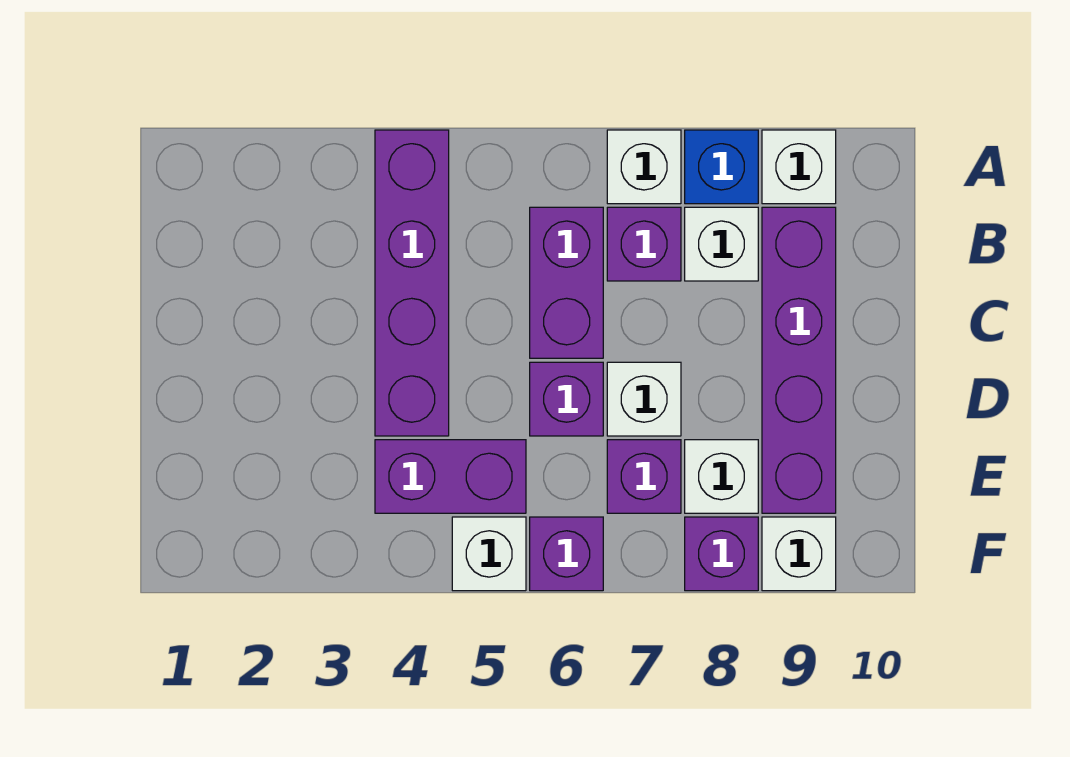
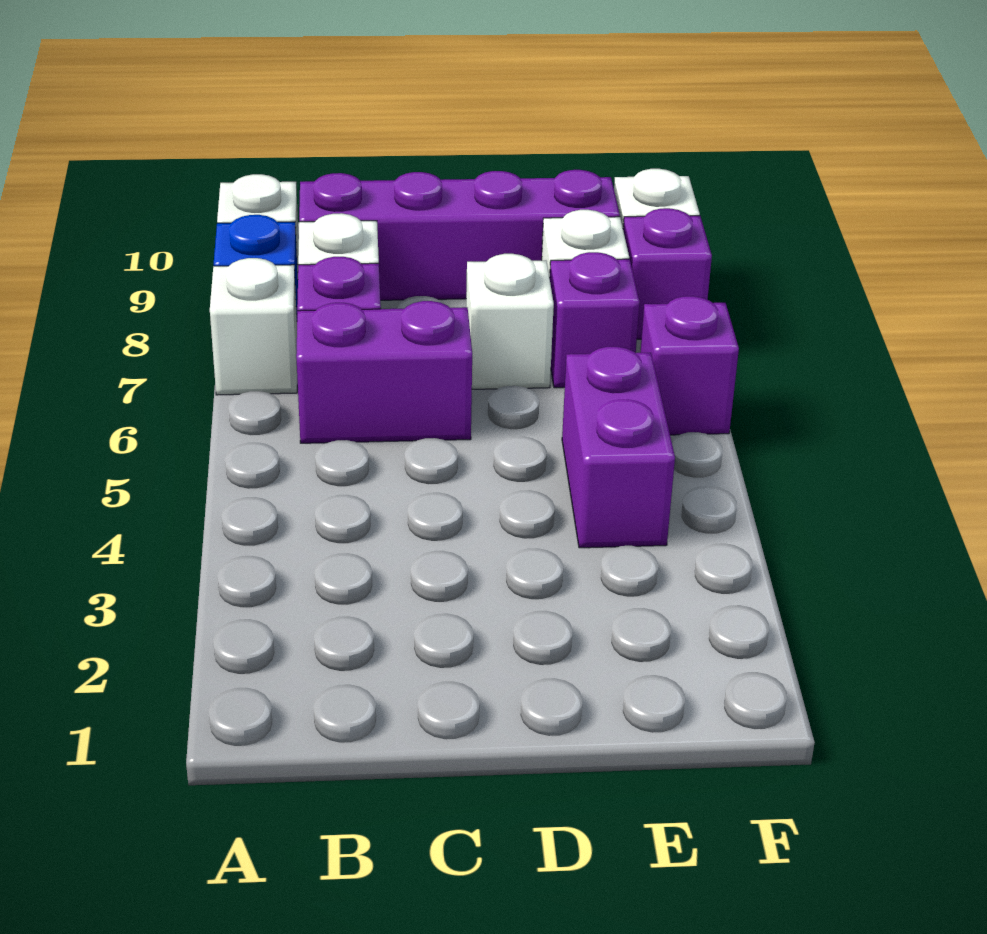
purple brick A4:D4 level 1 -> none
purple brick D6 level 1 -> none
white brick F5 level 1 -> none

